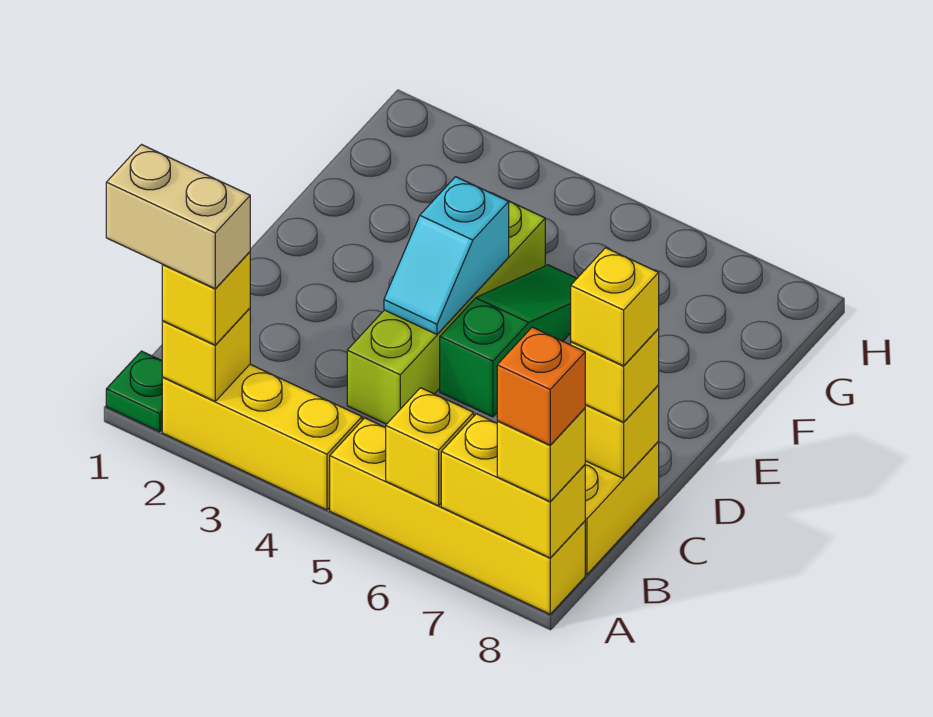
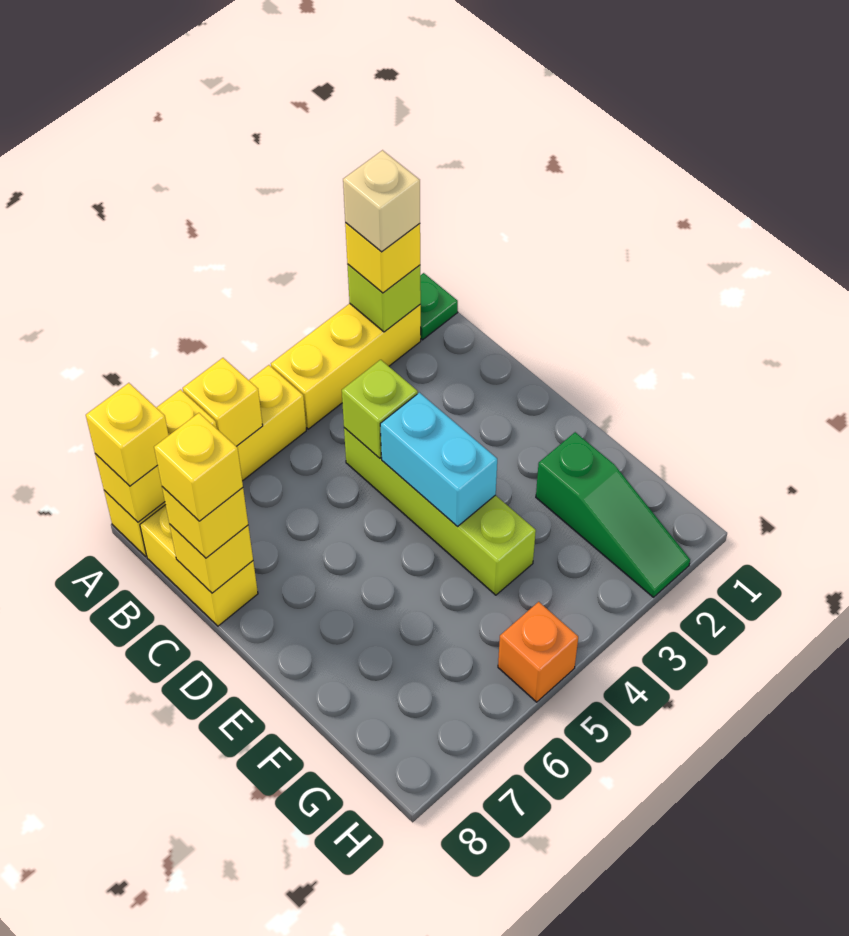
tan brick A1:A2 level 4 -> tan brick A2 level 4
yellow brick A2 level 2 -> lime brick A2 level 2
orange brick A8 level 4 -> orange brick H5 level 1
none -> lime brick C4 level 2
cyan slope D4:E4 level 2 top E -> cyan brick D4:E4 level 2
green slope D5:F5 level 1 top D -> green slope F2:H2 level 1 top F

